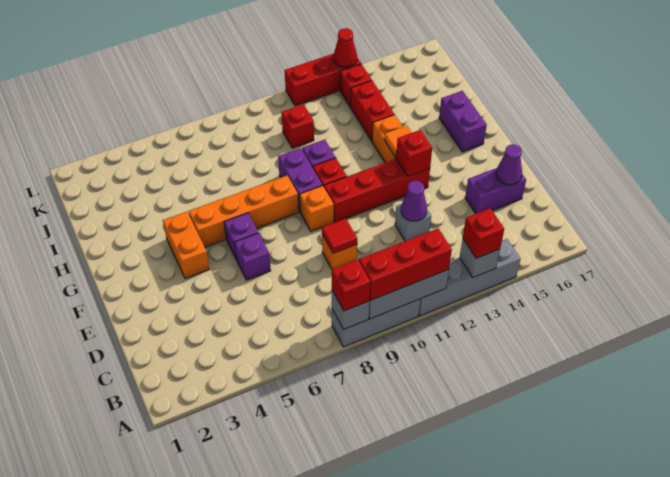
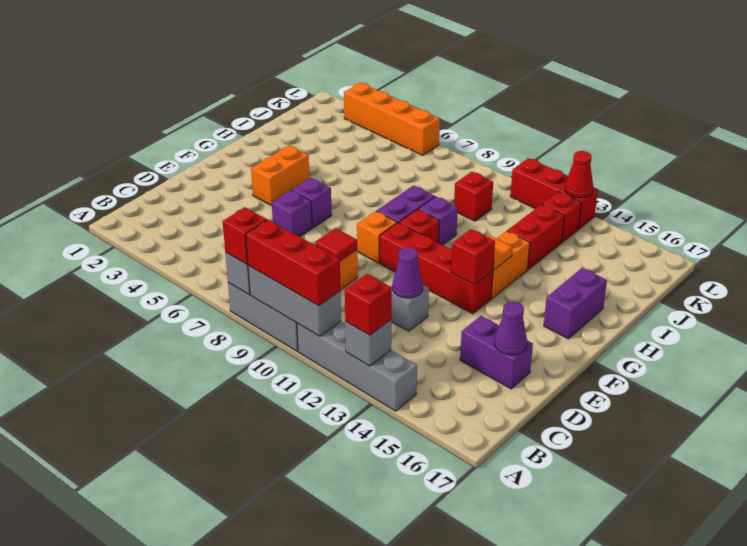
orange brick G5:G8 level 1 -> orange brick L3:L6 level 1

